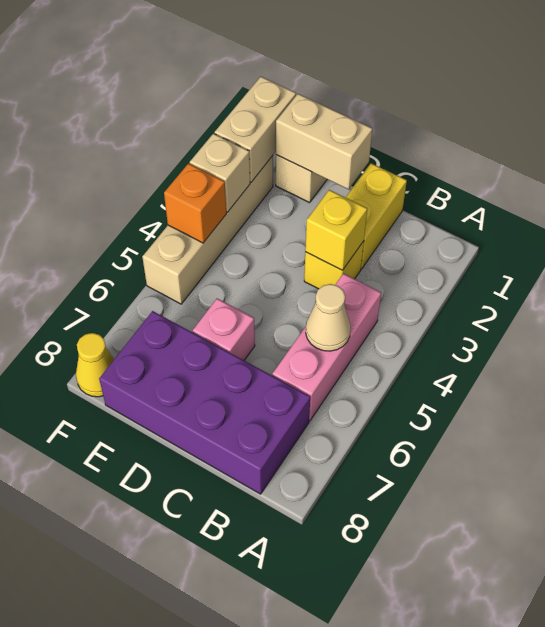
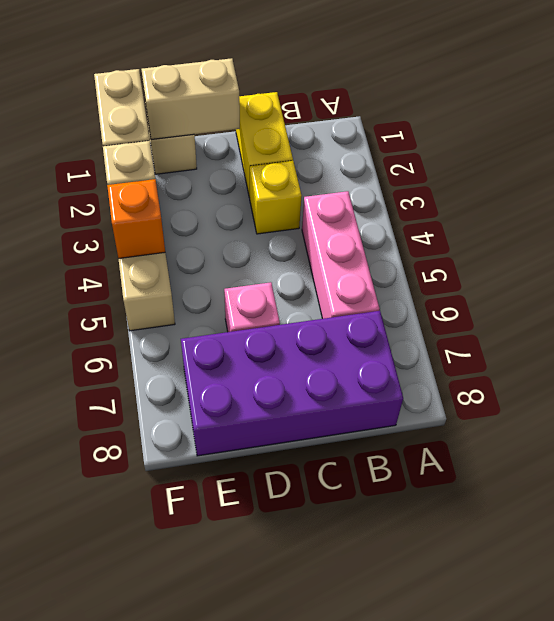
tan cone B5 level 2 -> none
yellow brick C3 level 2 -> none
yellow cone F8 level 1 -> none

